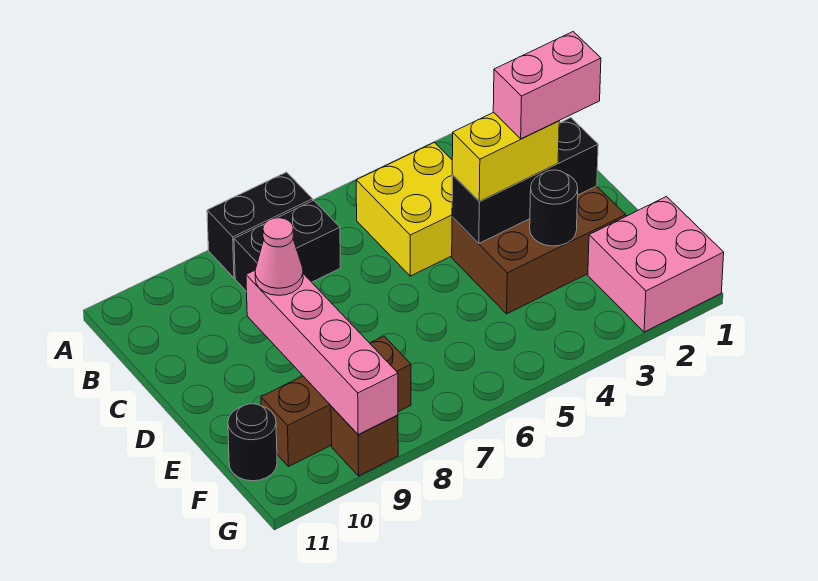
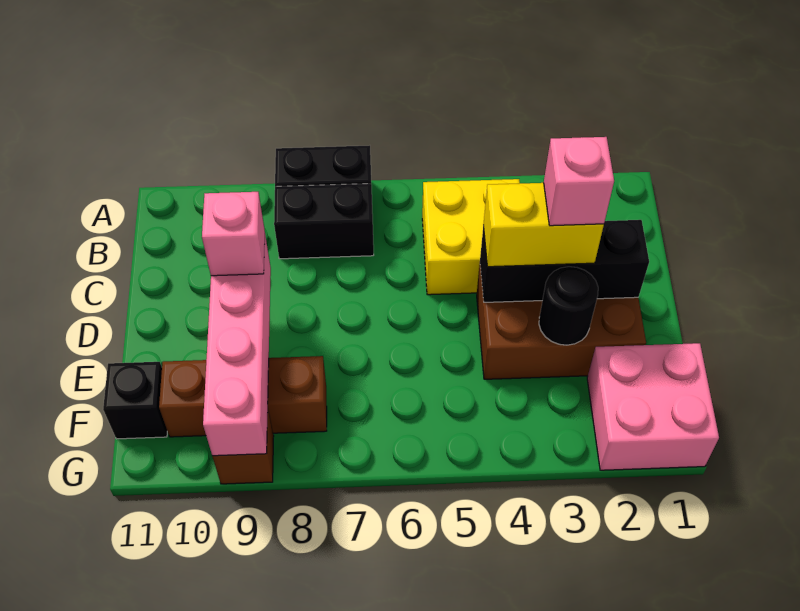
pink brick D2:D3 level 4 -> pink brick D3 level 4
pink cone D9 level 3 -> pink brick D9 level 3
black round brick F11 level 1 -> black brick F11 level 1

